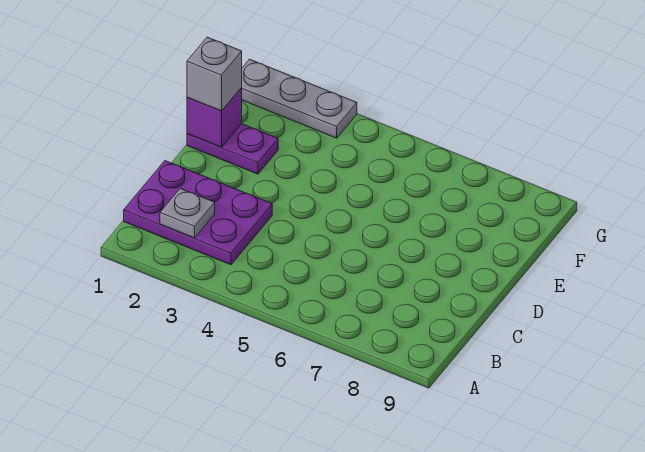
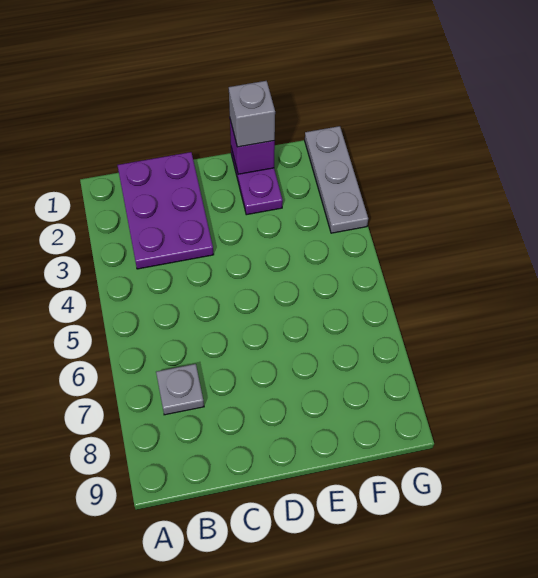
grey plate B2 level 2 -> grey plate B7 level 1

